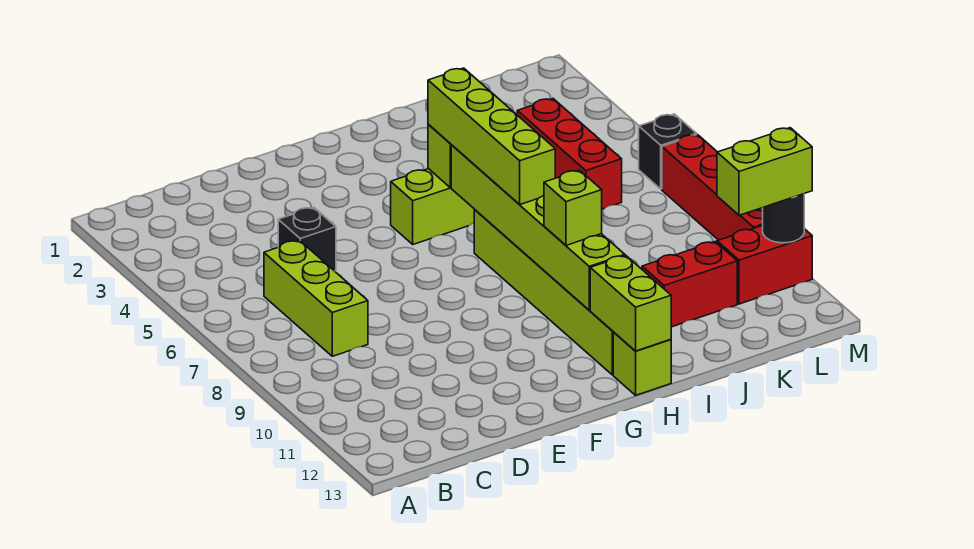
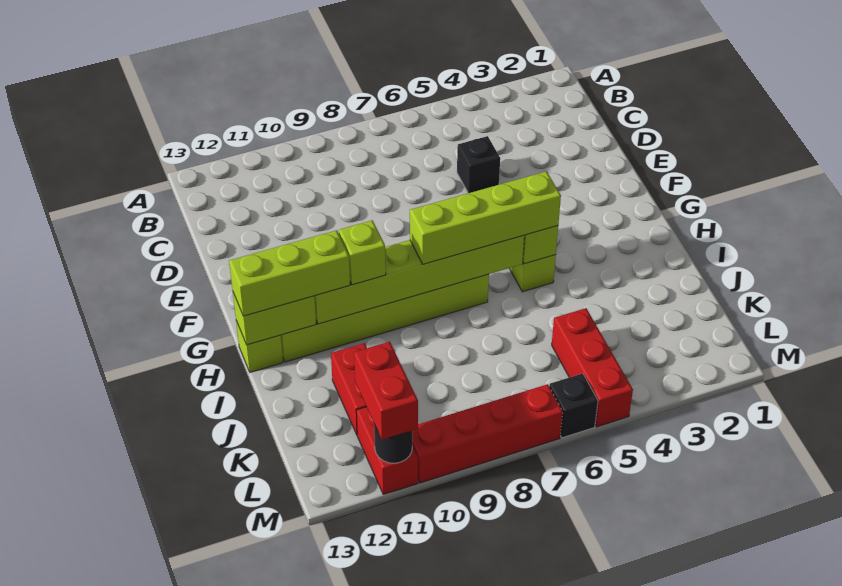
lime brick C6:C8 level 1 -> lime brick H11:H13 level 3
red brick K4:K6 level 1 -> red brick K5:M5 level 1
lime brick L11:M11 level 3 -> red brick L11:M11 level 3

